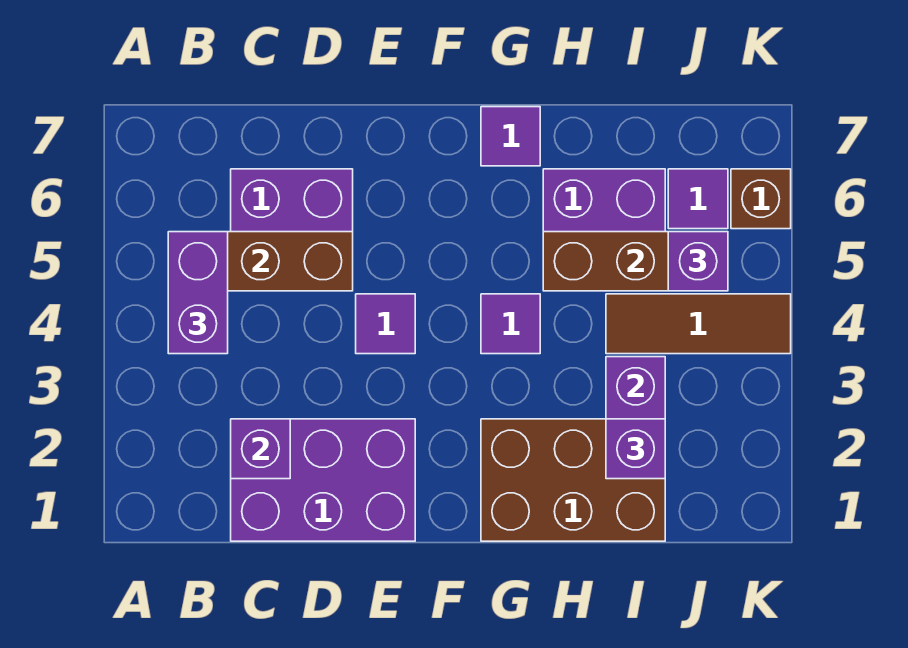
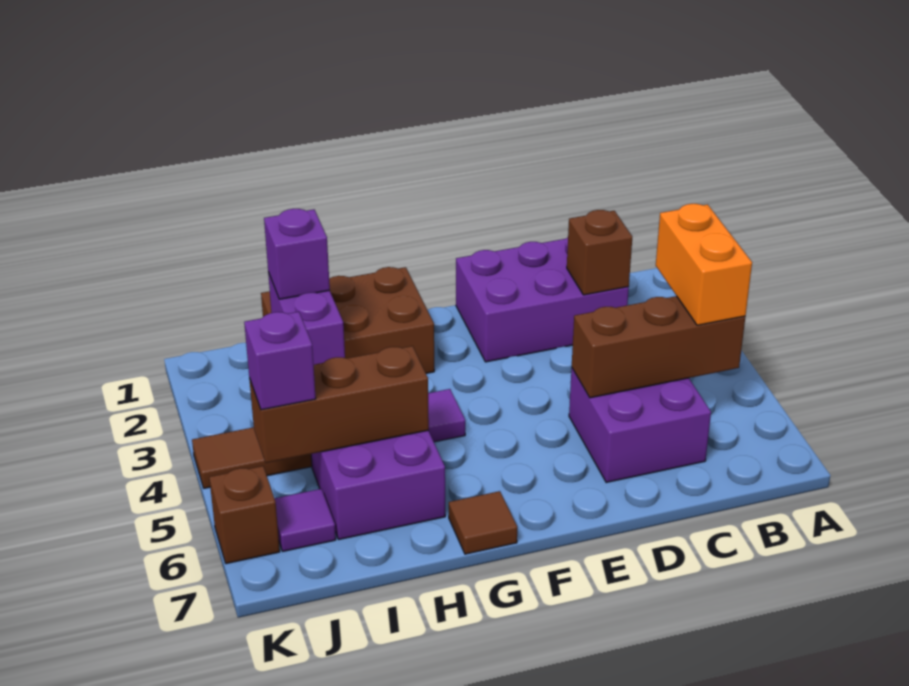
purple brick B4:B5 level 3 -> orange brick B4:B5 level 3
purple brick C2 level 2 -> brown brick C2 level 2
purple tile E4 level 1 -> none
purple tile G7 level 1 -> brown tile G7 level 1

